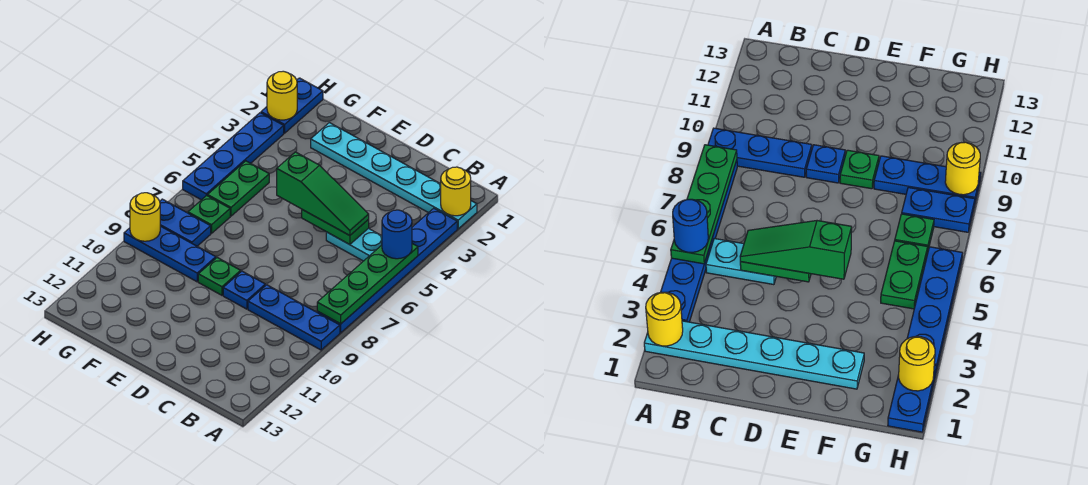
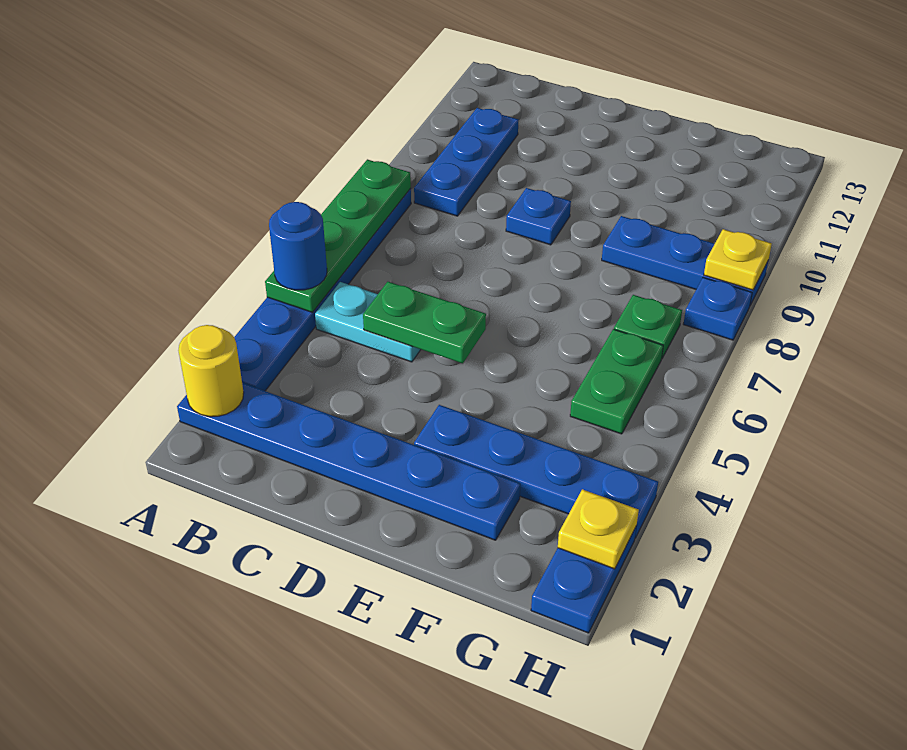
cyan plate A2:F2 level 1 -> blue plate A2:F2 level 1
blue plate A9:C9 level 1 -> blue plate B9:B11 level 1
green slope C5:E5 level 3 top E -> none
green plate E9 level 1 -> none
blue plate G8:H8 level 1 -> blue plate H8 level 1
yellow round brick H2 level 2 -> yellow plate H2 level 2
blue plate H3:H6 level 1 -> blue plate E3:H3 level 1
yellow round brick H9 level 2 -> yellow plate H9 level 2

